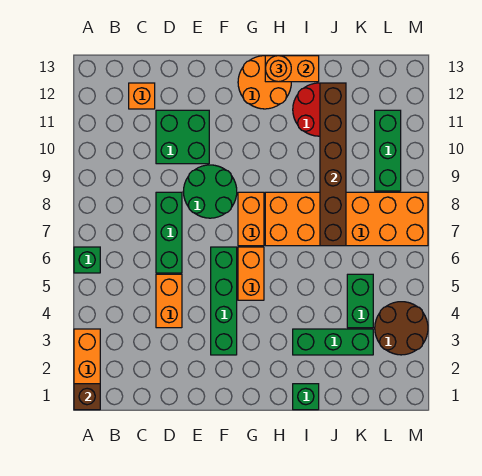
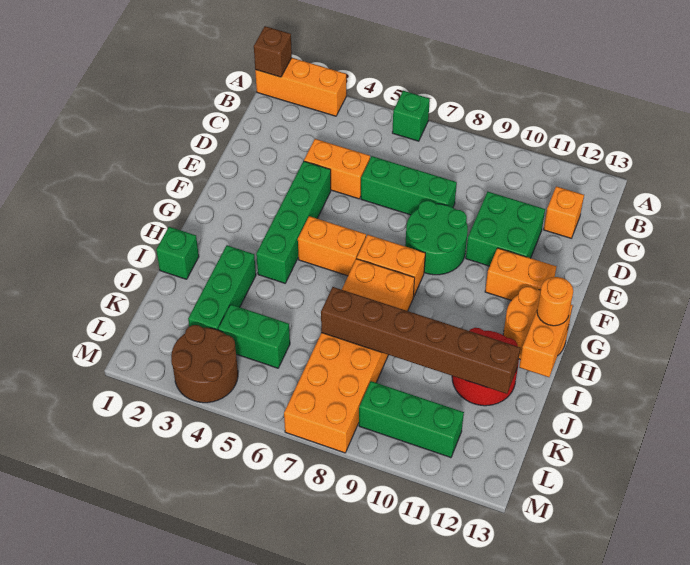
green brick F3:F6 level 1 -> green brick E4:H4 level 1
none -> orange brick F11:F12 level 1

